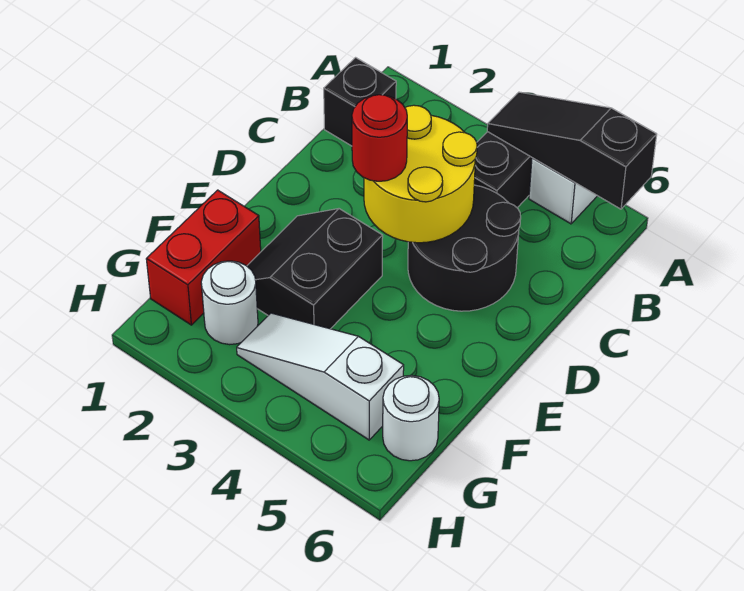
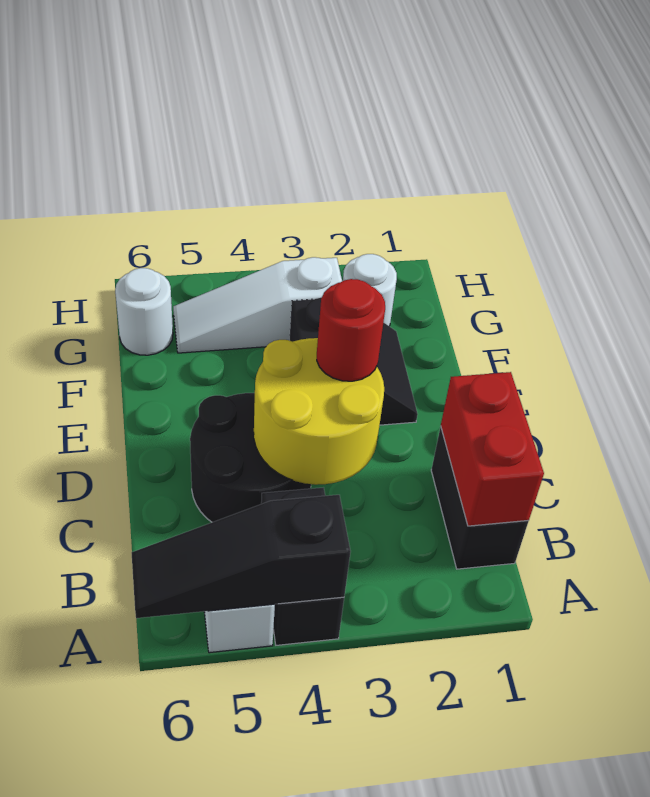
black slope A4:A6 level 2 top 6 -> black slope A4:A6 level 2 top 4
black brick B1 level 1 -> black brick B1:C1 level 1
red brick F1:G1 level 1 -> red brick B1:C1 level 2
white slope G3:G5 level 1 top 5 -> white slope G3:G5 level 1 top 3

